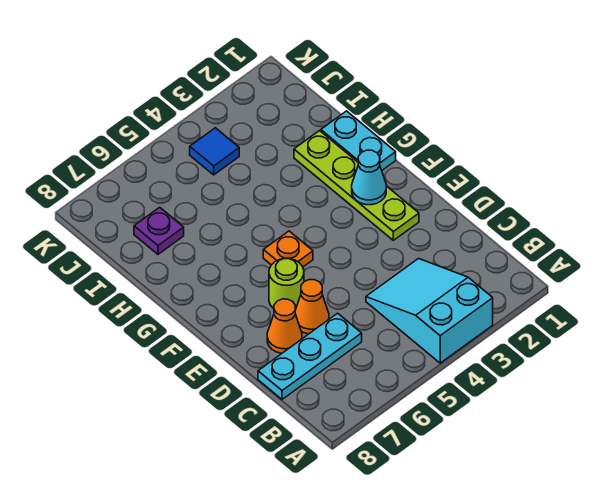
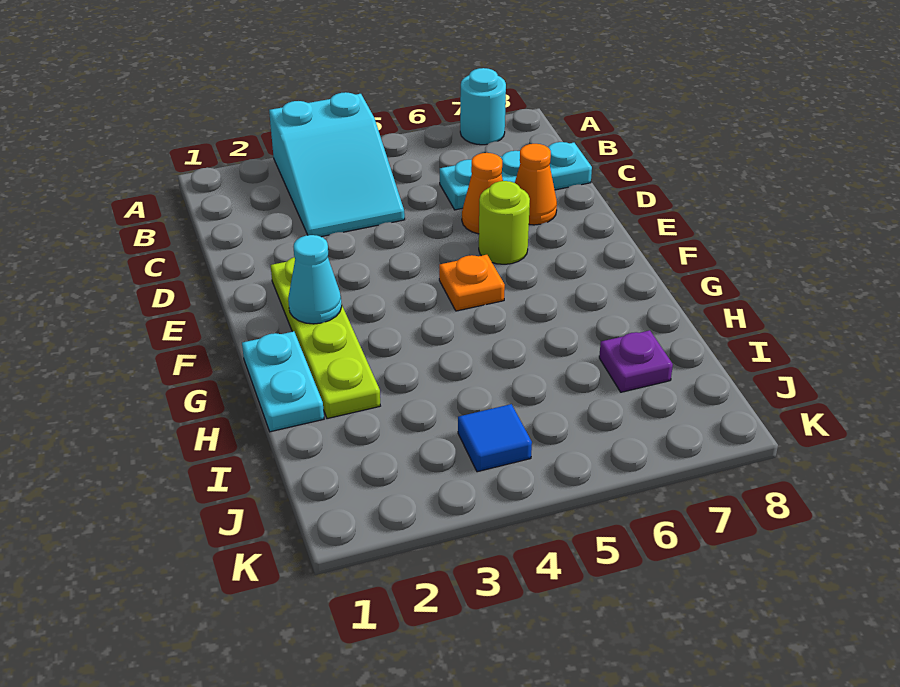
none -> cyan round brick A7 level 1

